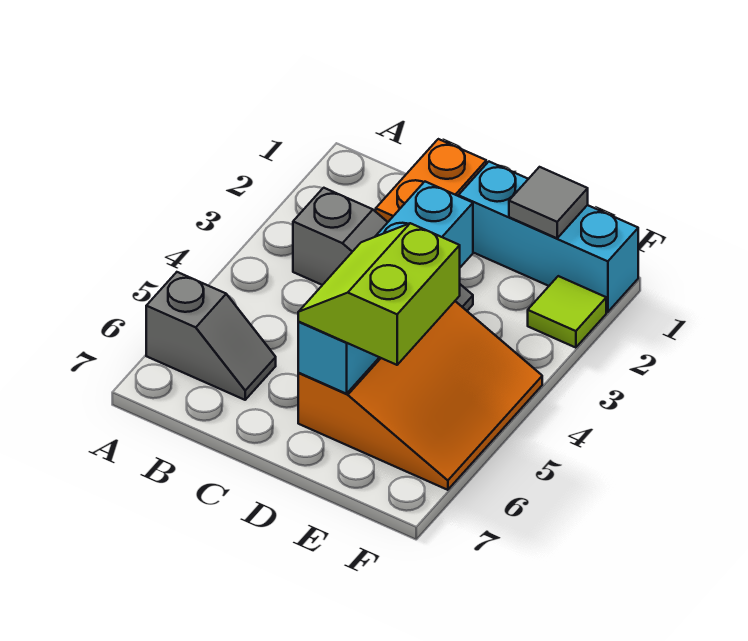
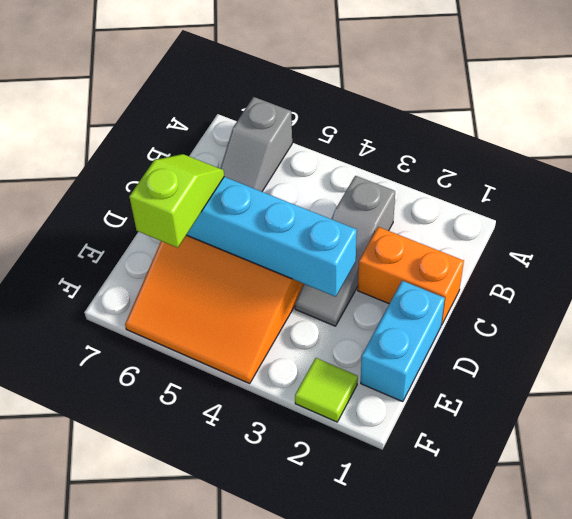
cyan brick D1:F1 level 1 -> cyan brick D1:E1 level 1
lime slope D5:E6 level 3 top E -> lime slope D6:E6 level 3 top E
grey tile E1 level 2 -> none

